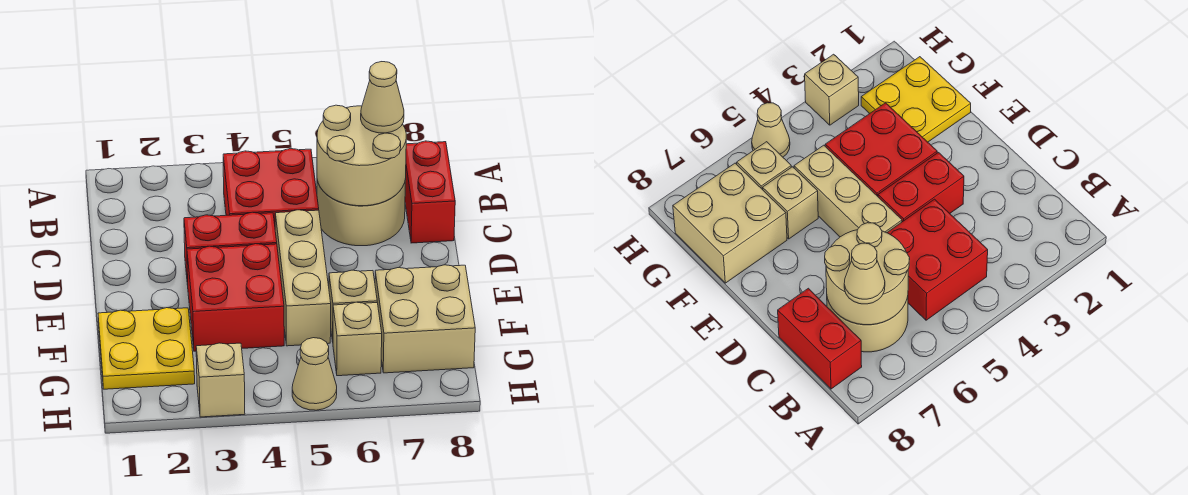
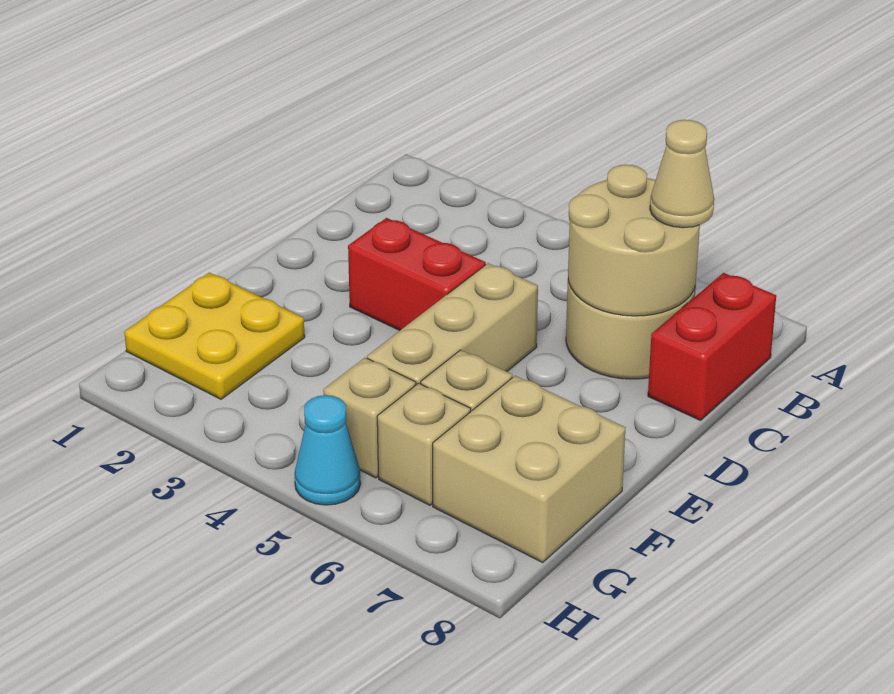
red brick B4:C5 level 1 -> none
red brick E3:F4 level 1 -> none
tan brick H3 level 1 -> tan brick G5 level 1
tan cone H5 level 1 -> cyan cone H5 level 1

